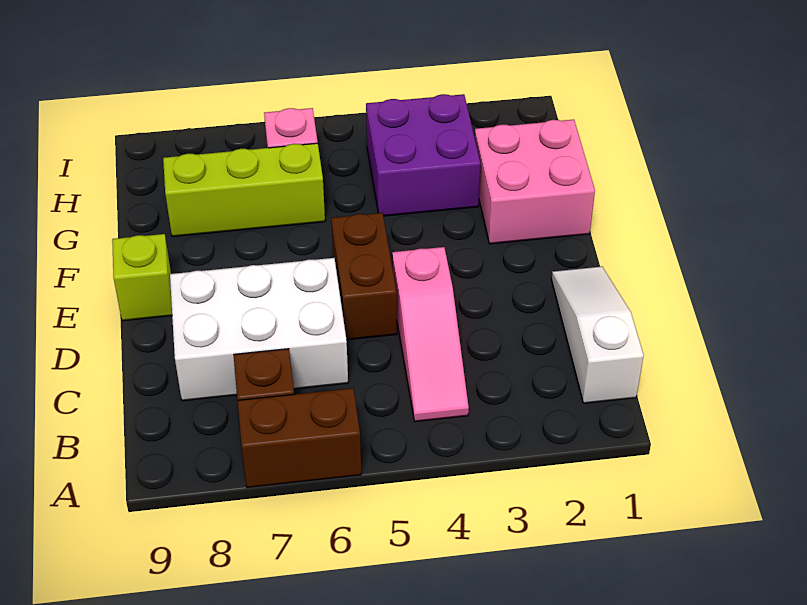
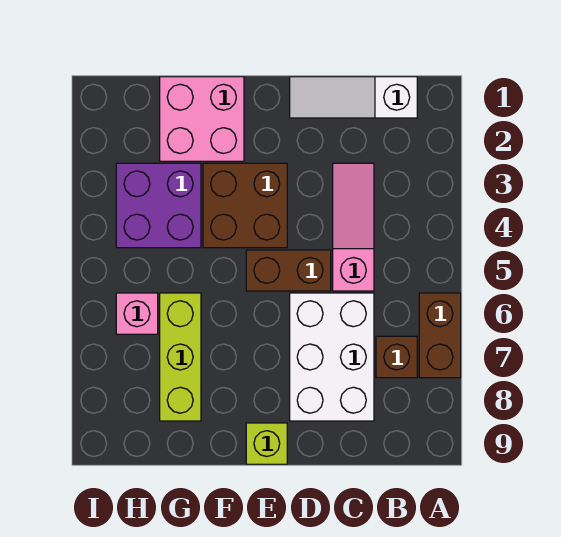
pink slope B4:D4 level 1 top D -> pink slope C3:C5 level 1 top 5
none -> brown brick E3:F4 level 1

